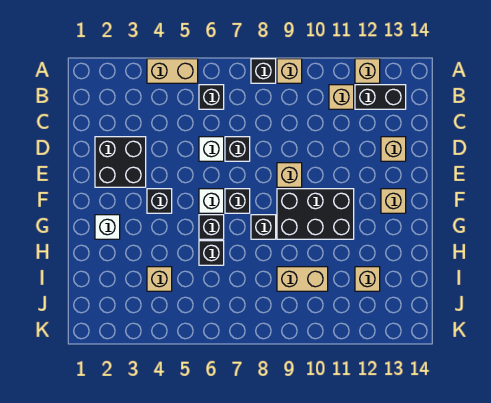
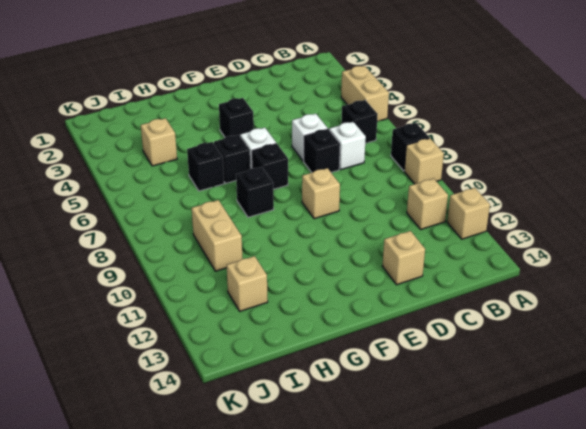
black brick B12:B13 level 1 -> none
black brick D2:E3 level 1 -> none
black brick F9:G11 level 1 -> none
tan brick F13 level 1 -> none
white brick G2 level 1 -> white brick C7 level 1

